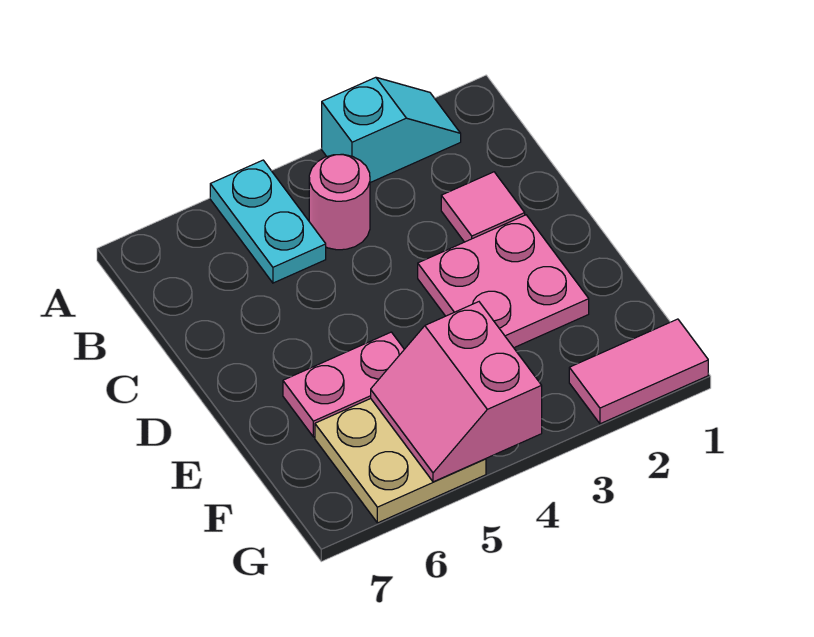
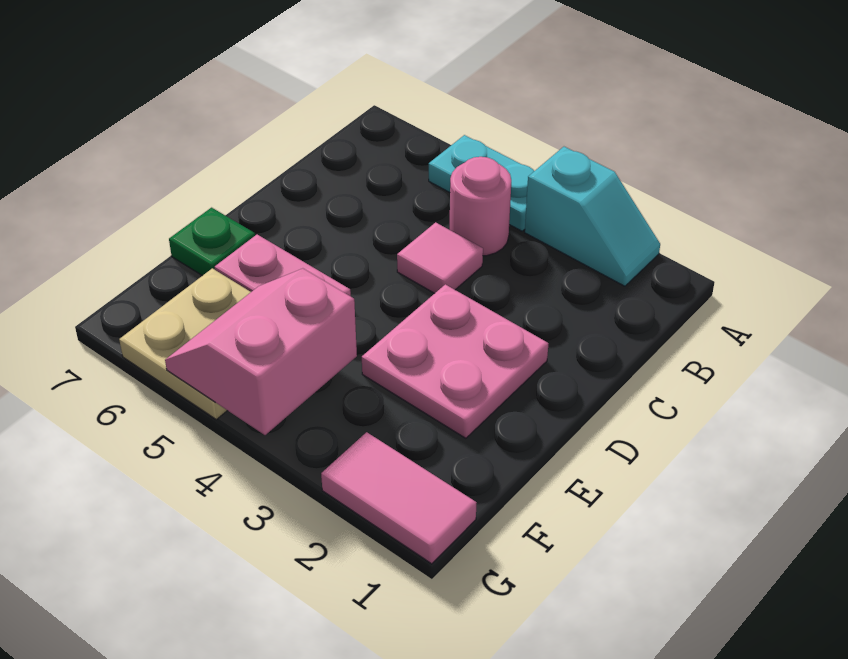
cyan plate A5:B5 level 1 -> cyan plate A4:A5 level 1
pink tile C2 level 1 -> pink tile C4 level 1
none -> green plate E7 level 1

